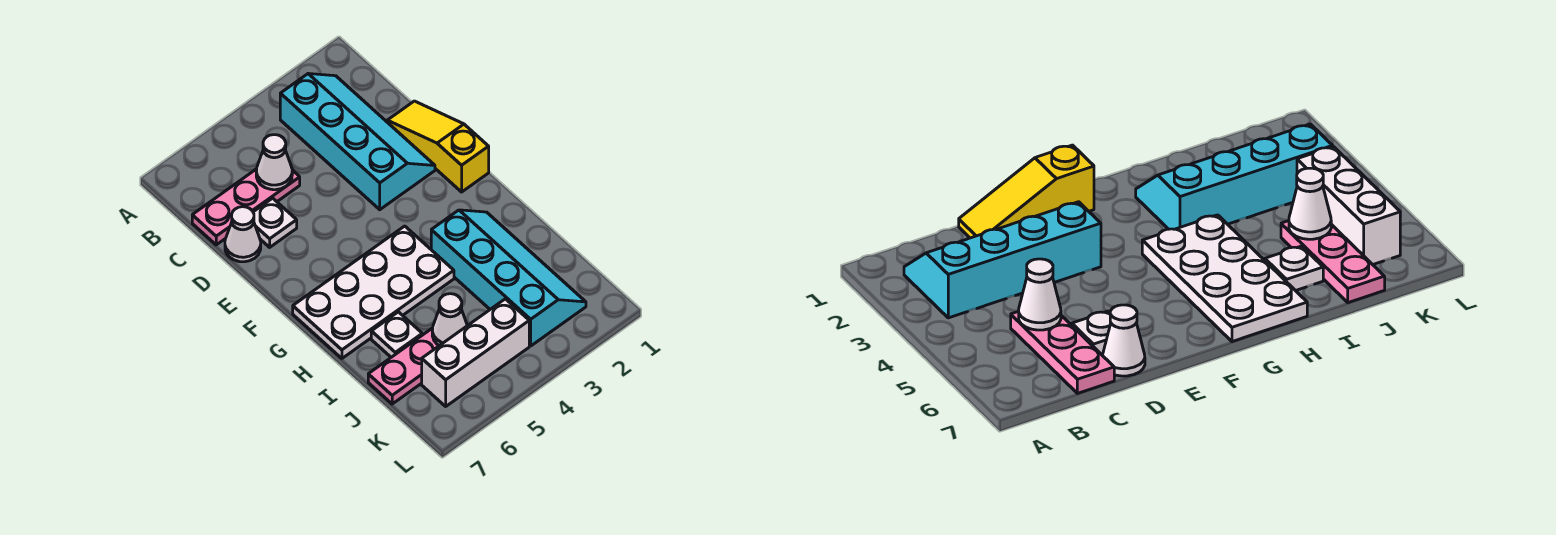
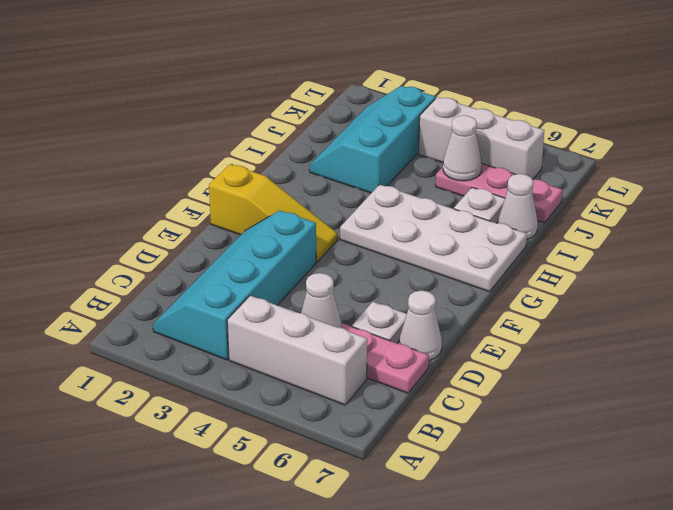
none -> white brick B4:B6 level 1
yellow slope D1:F1 level 1 top F -> yellow slope F1:F3 level 1 top 1
cyan slope H2:K3 level 1 top 3 -> cyan slope I2:K3 level 1 top 3
none -> white cone I7 level 1

